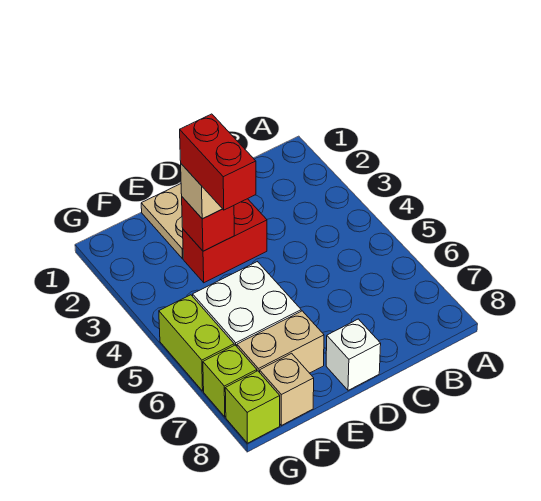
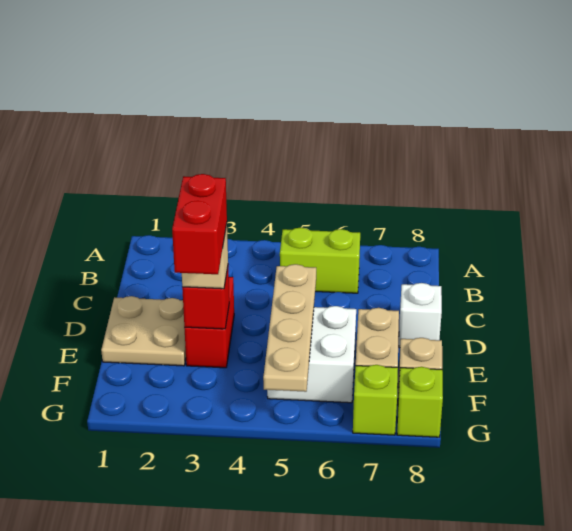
none -> tan plate D5:G5 level 2
red brick E3:E4 level 4 -> red brick E3:F3 level 4
lime brick G5:G6 level 1 -> lime brick B5:B6 level 1

